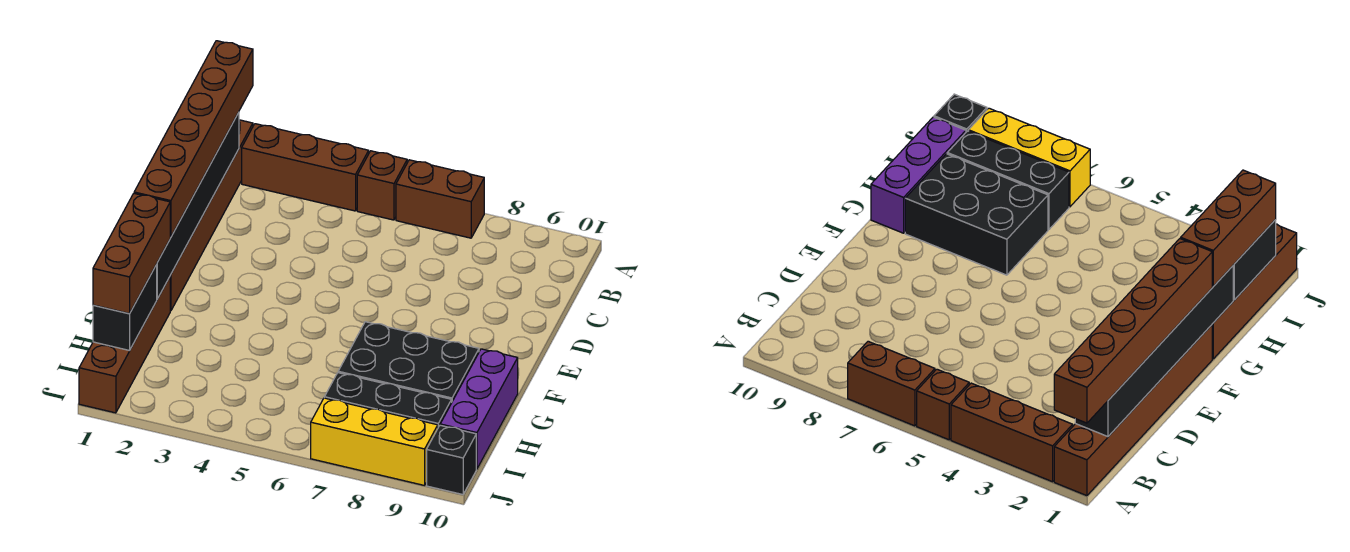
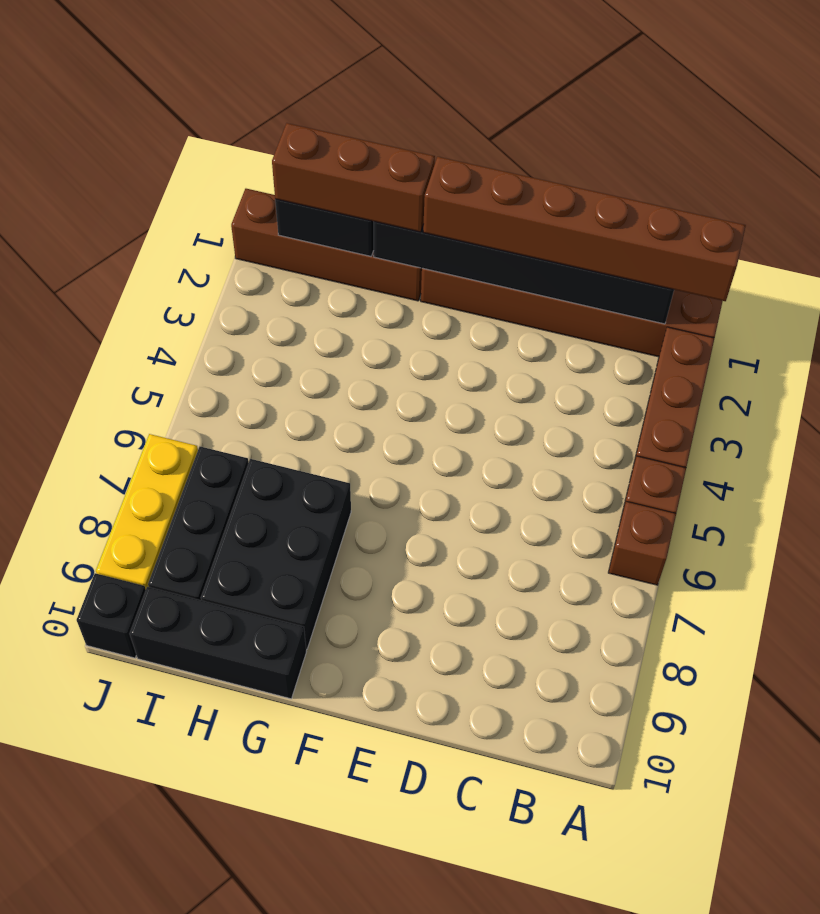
brown brick A6:A7 level 1 -> brown brick A6 level 1
purple brick G10:I10 level 1 -> black brick G10:I10 level 1

